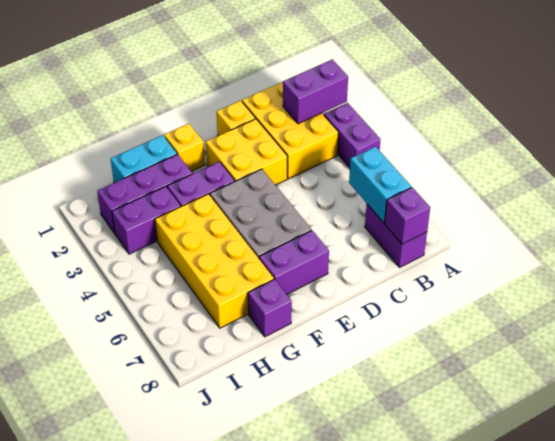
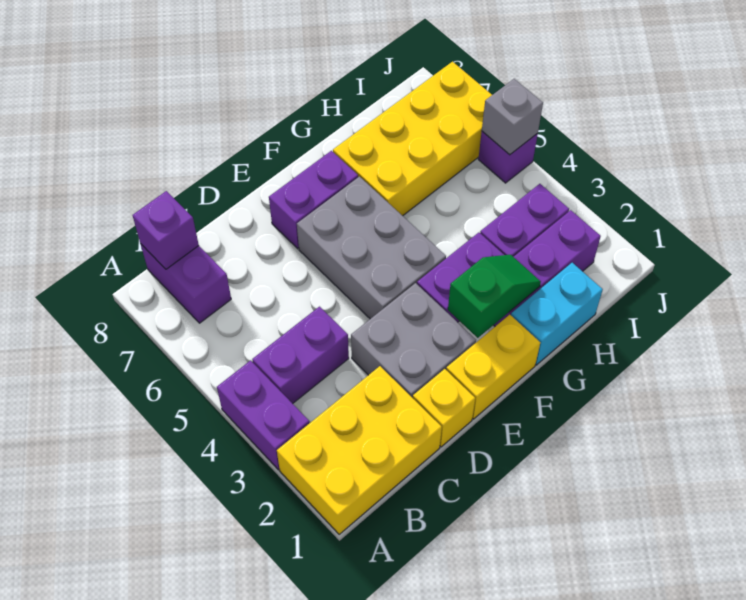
purple brick A2:B2 level 2 -> purple brick B4:C4 level 1
yellow brick B1:C3 level 1 -> yellow brick A1:C2 level 1
cyan brick B6:B7 level 2 -> none
yellow brick D2:E3 level 1 -> grey brick D2:E3 level 1
yellow brick F1 level 1 -> yellow brick E1:F1 level 1
none -> green slope F2:G2 level 2 top F
yellow brick G4:H7 level 1 -> yellow brick G6:J7 level 1
purple brick G8 level 1 -> purple brick J5 level 1
none -> grey brick J5 level 2

